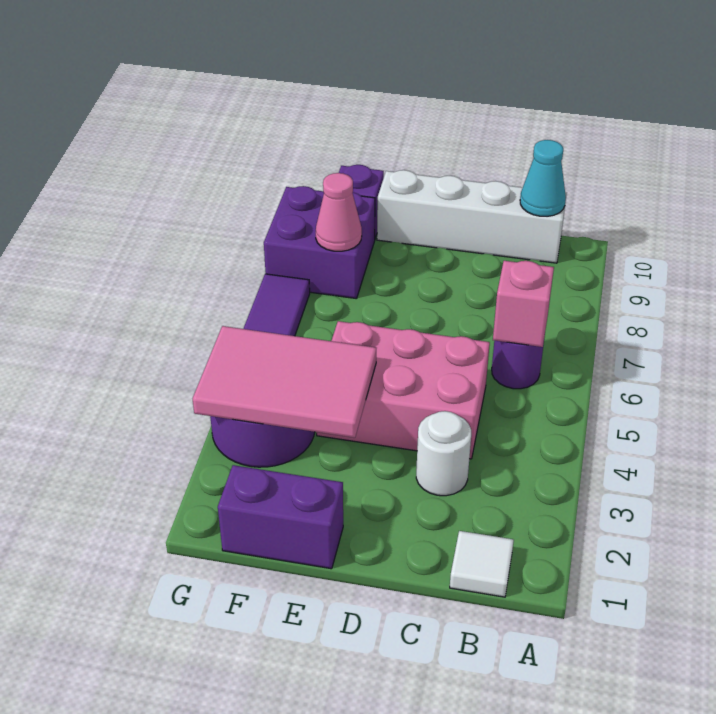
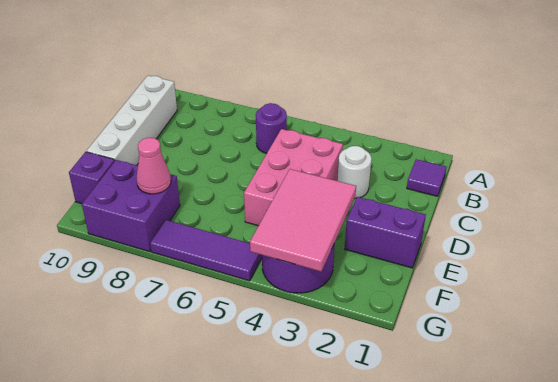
white tile B1 level 1 -> purple tile B1 level 1
pink brick B6 level 2 -> none
cyan cone B10 level 2 -> none
purple brick E1:F1 level 1 -> purple brick E1:E2 level 1

